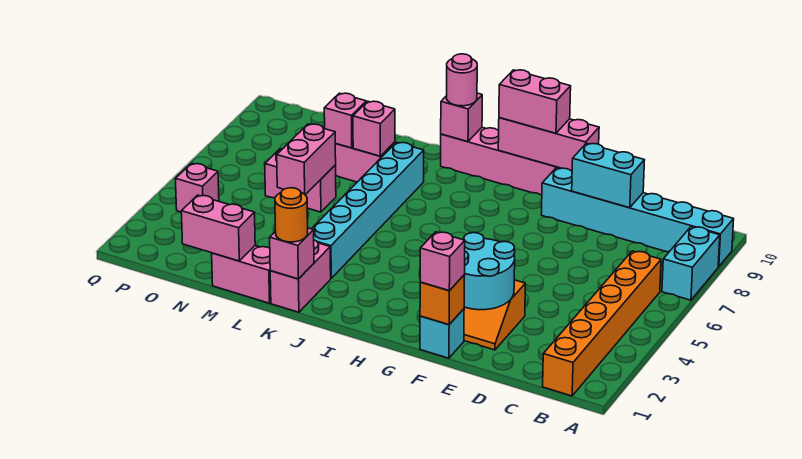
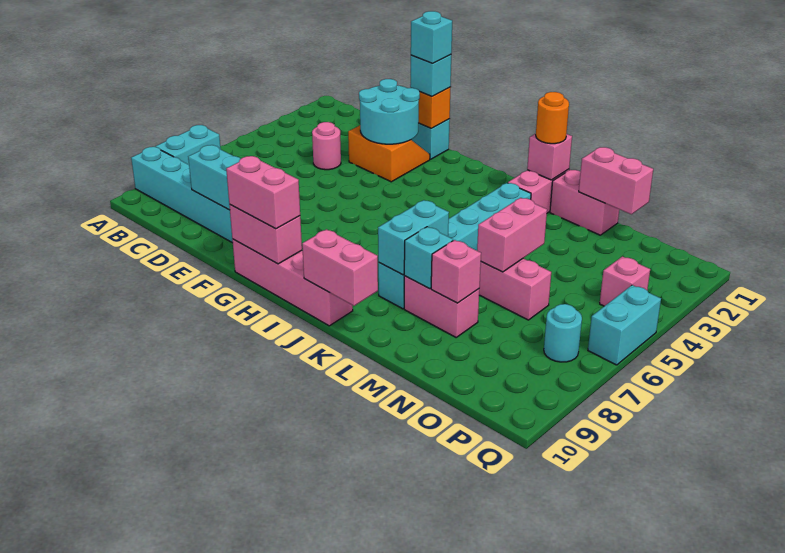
orange brick B1:B6 level 1 -> none
pink brick F1 level 3 -> cyan brick F1 level 3
none -> cyan brick F1 level 4
pink brick F10:H10 level 2 -> pink brick G10:H10 level 2
pink brick J10 level 2 -> pink brick J10:K10 level 2
pink round brick J10 level 3 -> pink round brick D4 level 1
none -> cyan brick K7:K8 level 2
pink brick L8 level 2 -> cyan brick L8 level 2
none -> cyan round brick P7 level 1
none -> cyan brick Q5:Q6 level 1

